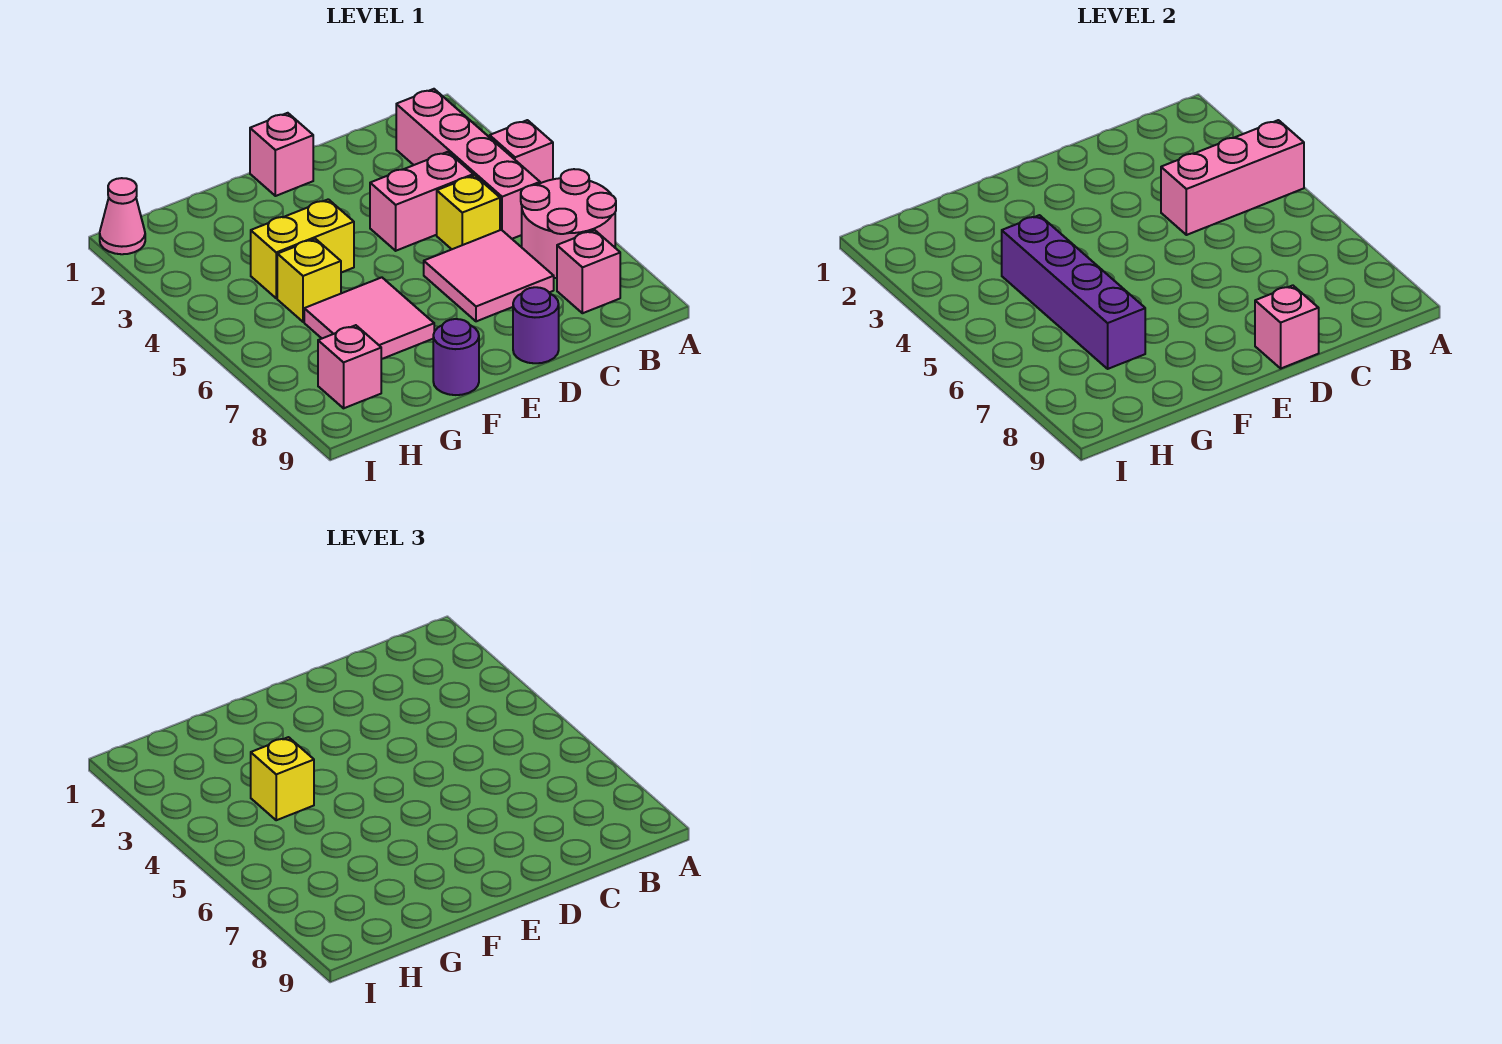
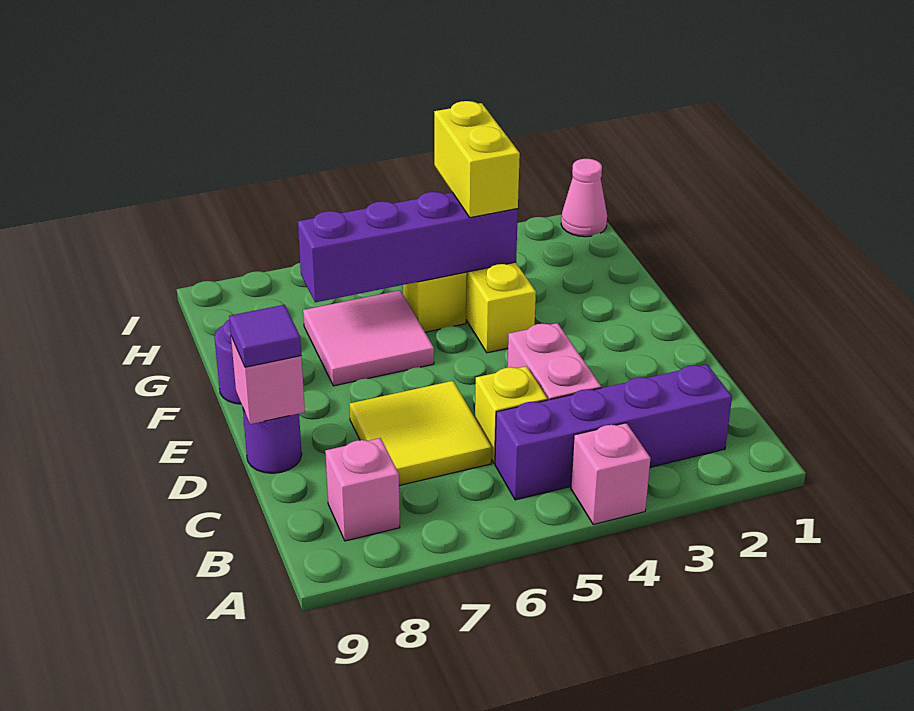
pink brick A4:C4 level 2 -> none
pink round brick A6:B7 level 1 -> none
pink brick B2:B5 level 1 -> purple brick B2:B5 level 1
pink tile C6:D7 level 1 -> yellow tile C6:D7 level 1
none -> purple tile D9 level 3
pink brick E1 level 1 -> none
yellow brick G4 level 3 -> yellow brick G4:H4 level 3
pink brick H8 level 1 -> none

